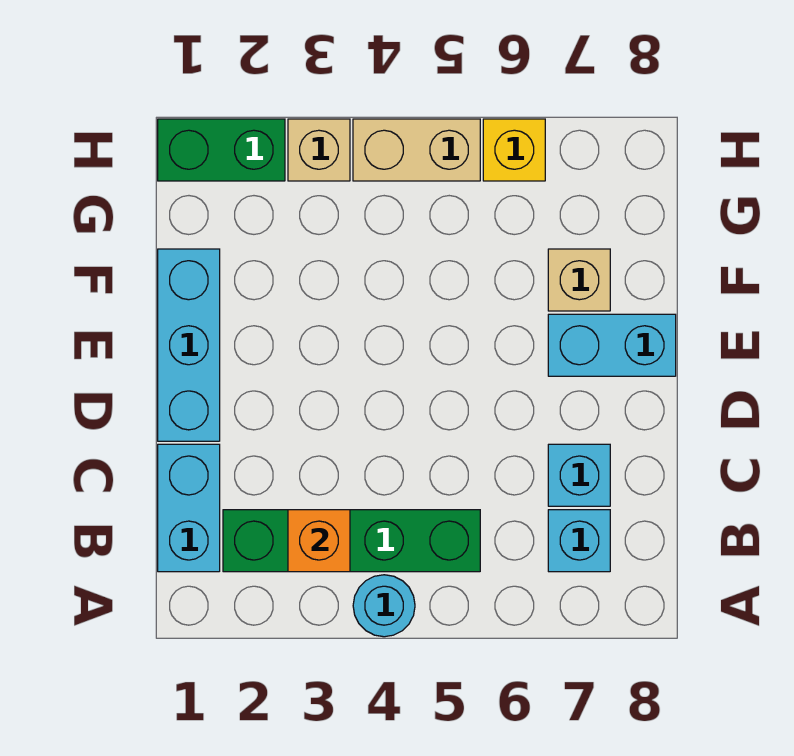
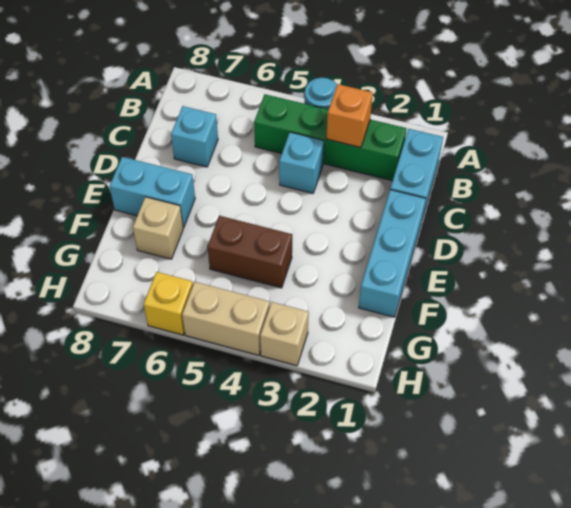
cyan brick B7 level 1 -> cyan brick C4 level 1
none -> brown brick F4:F5 level 1
green brick H1:H2 level 1 -> none

